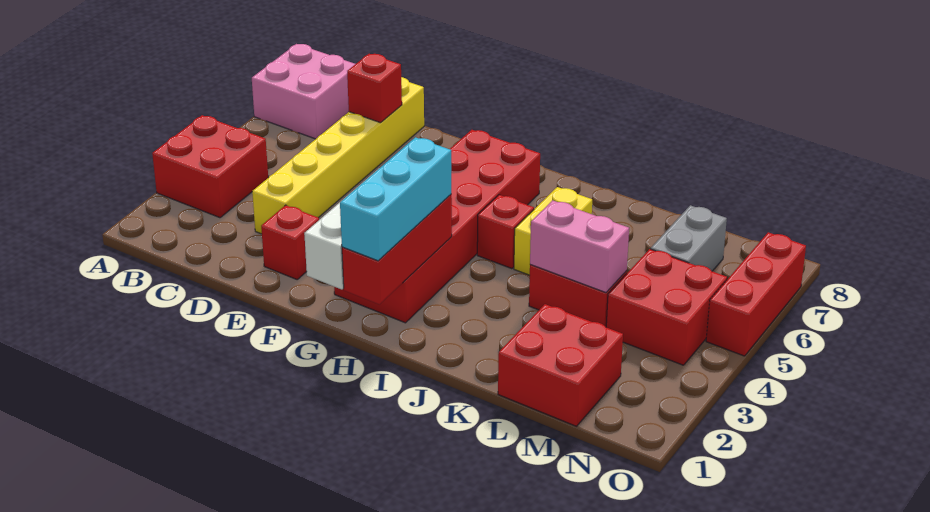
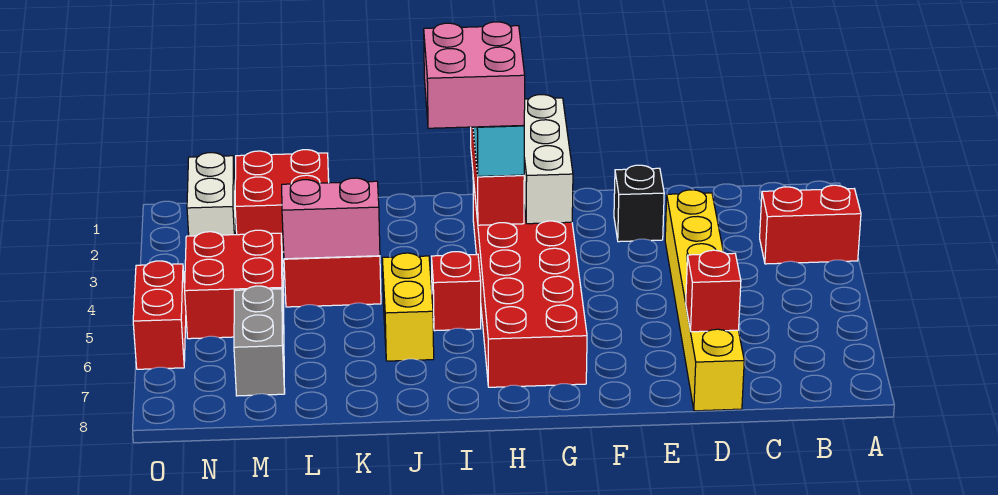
red brick A3:B4 level 1 -> red brick A3:B3 level 1
pink brick A7:B8 level 1 -> pink brick H2:I3 level 4
red brick E2 level 1 -> black brick E2 level 1
none -> white brick N1:N2 level 1
red brick O5:O7 level 1 -> red brick O5:O6 level 1

